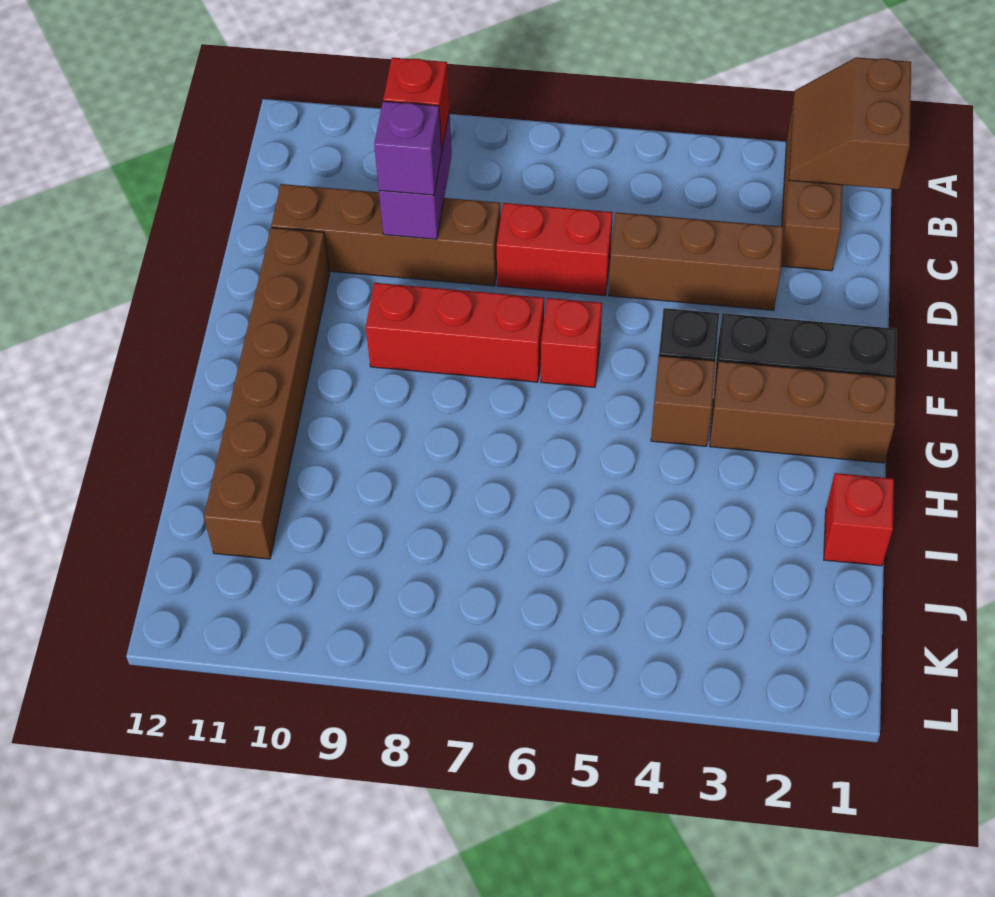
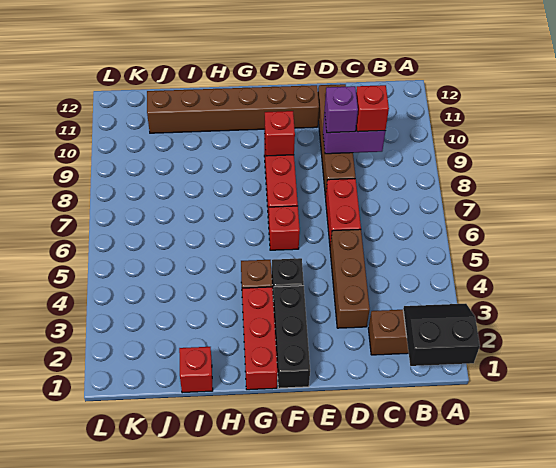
brown slope A1:B2 level 2 top 1 -> black slope A1:B2 level 2 top 1
none -> red brick F9 level 2
brown brick G1:G3 level 1 -> red brick G1:G3 level 1

